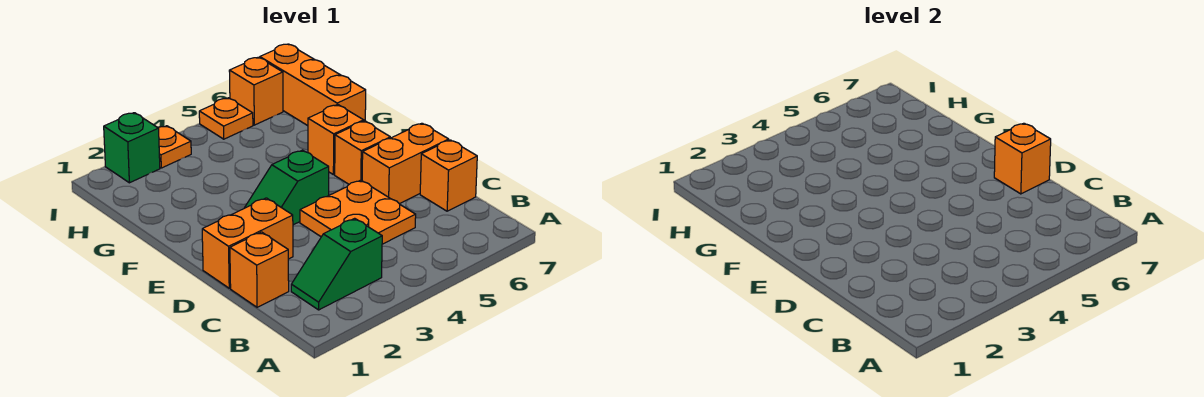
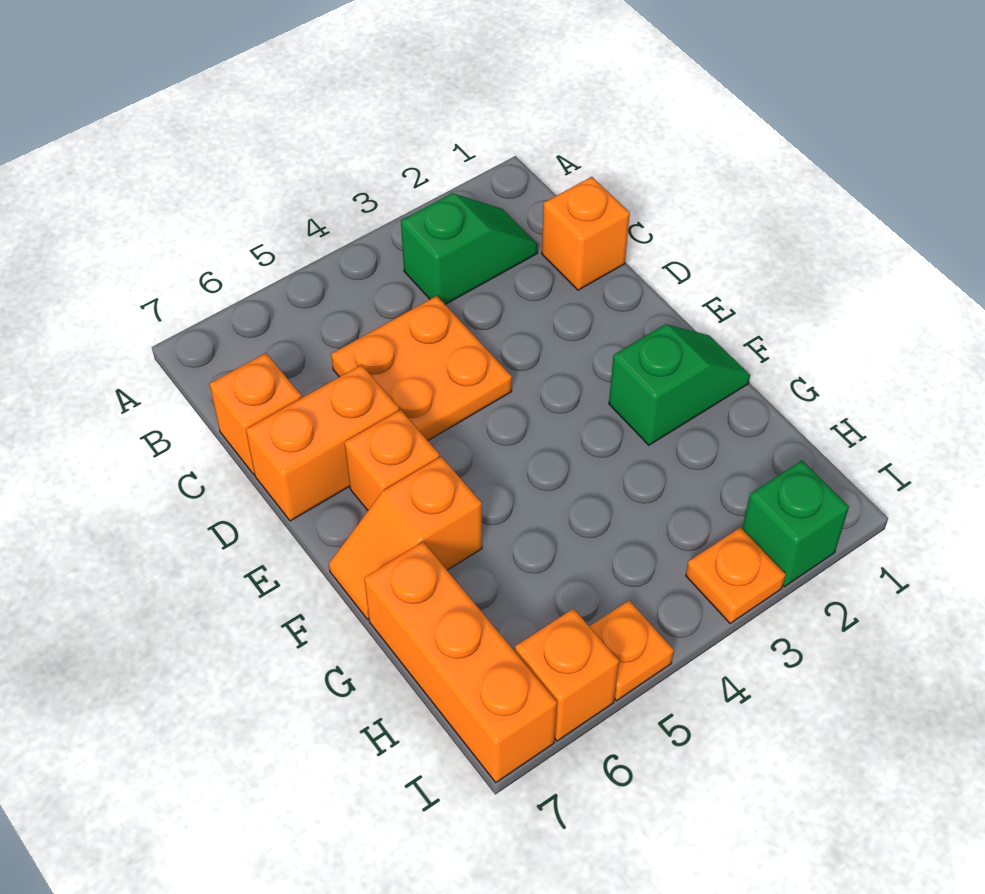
orange brick D1:D2 level 1 -> none
orange brick D7 level 2 -> none
green slope E3:E4 level 1 top 4 -> green slope F1:F2 level 1 top 2

